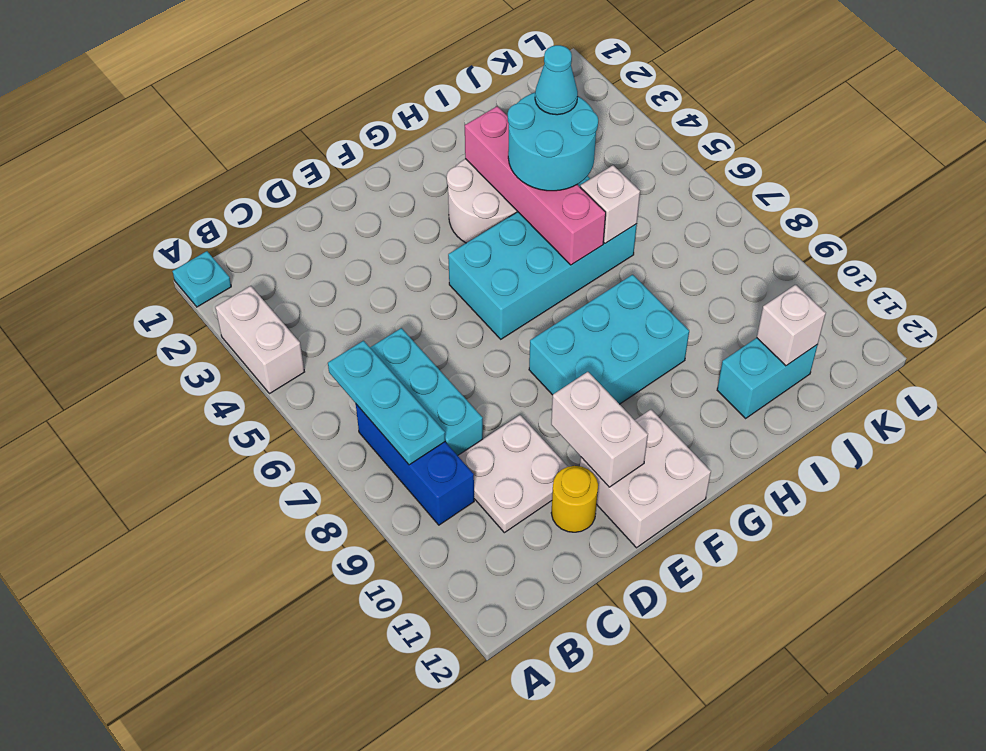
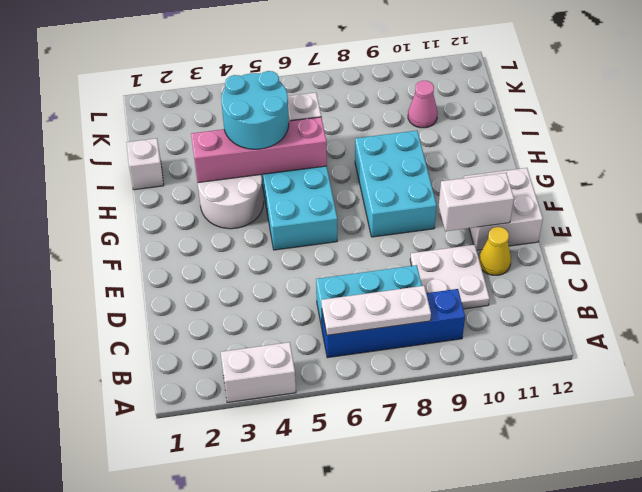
cyan plate A1 level 1 -> none
cyan plate B6:B8 level 2 -> white plate B6:B8 level 2
blue brick B7:B9 level 1 -> blue brick B6:B9 level 1
yellow round brick D11 level 1 -> yellow cone D11 level 1
cyan cone I4 level 4 -> none
cyan brick I11:J11 level 1 -> none
none -> pink cone J10 level 1
white brick J11 level 2 -> white brick I1 level 1

